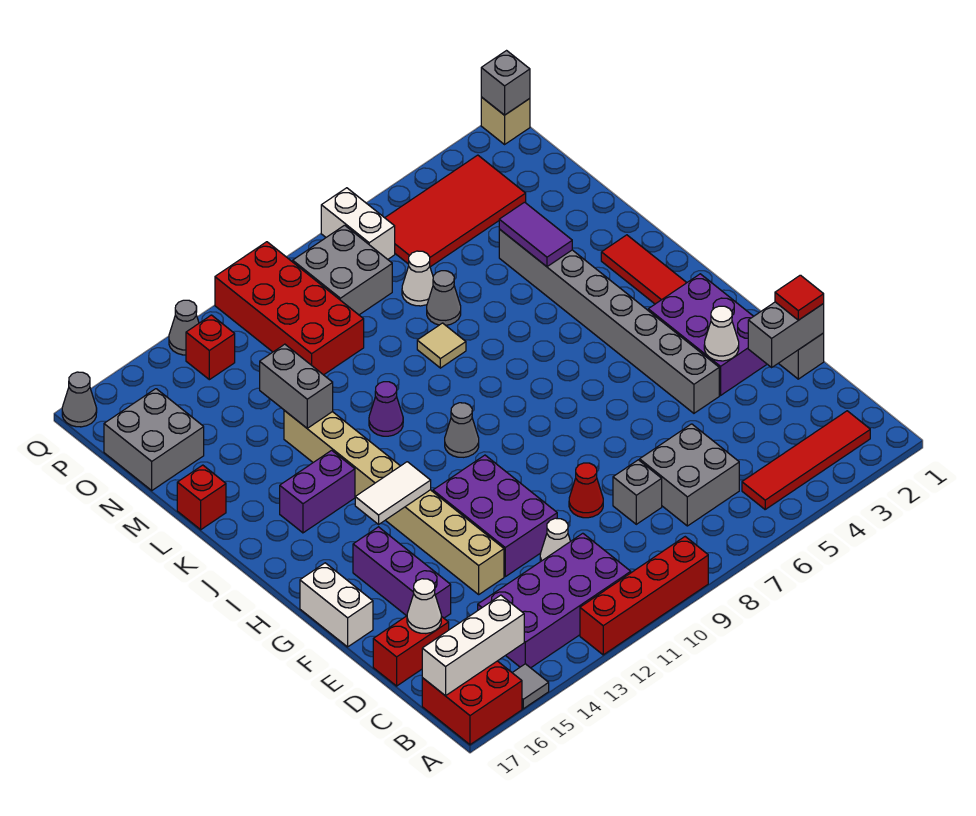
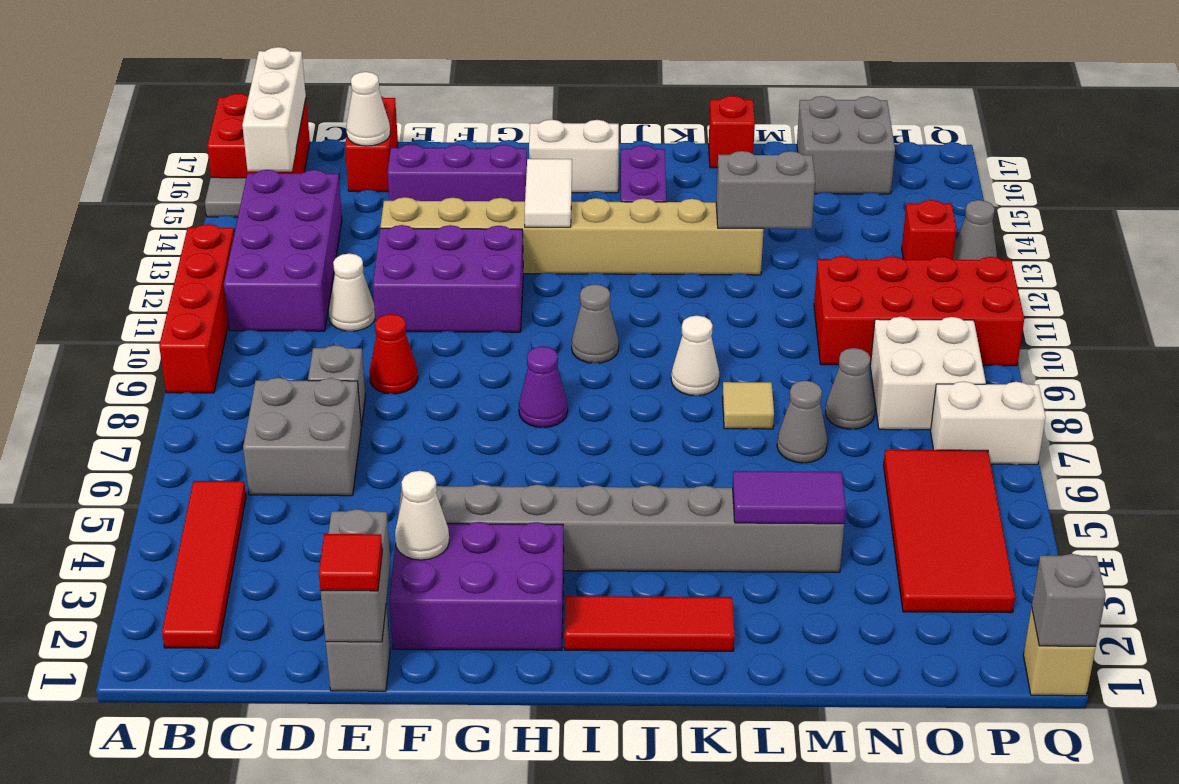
white brick F17:G17 level 1 -> white brick H16:I16 level 1
purple cone K11 level 1 -> purple cone H8 level 1
white cone N7 level 1 -> white cone K9 level 1
grey brick O8:P9 level 1 -> white brick O8:P9 level 1
grey cone Q17 level 1 -> grey cone N8 level 1

